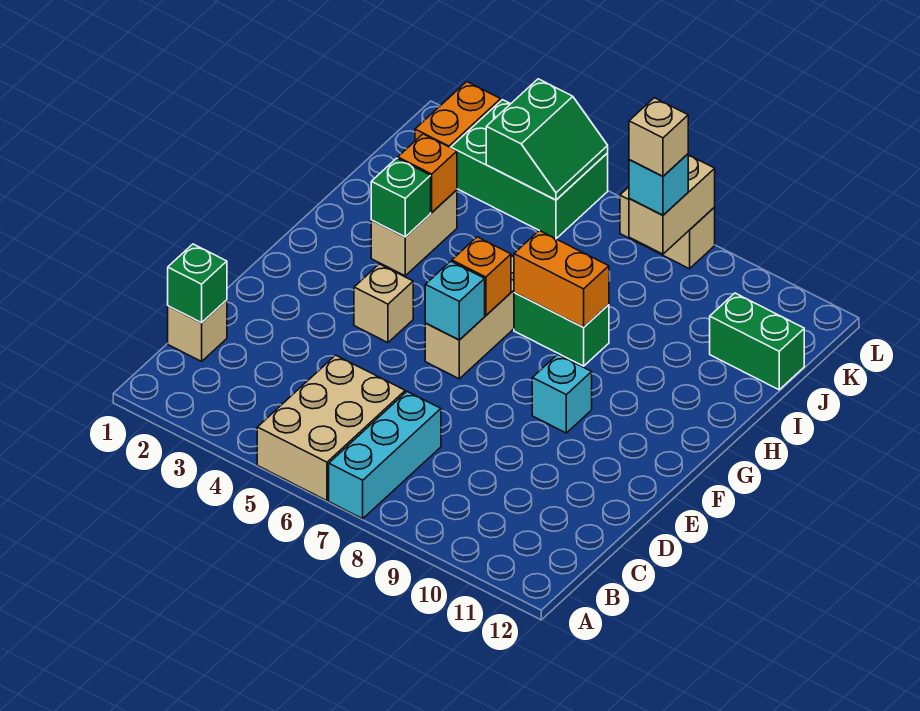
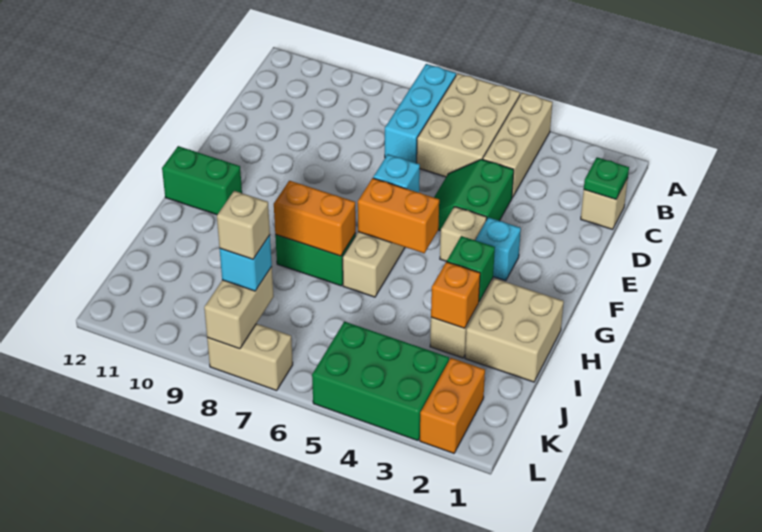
none -> tan brick A4:C4 level 1
green brick C1 level 2 -> green plate C1 level 2
cyan brick F9 level 1 -> cyan brick F3 level 1
orange brick G6 level 2 -> orange brick G5:G6 level 2
none -> tan brick H1:I2 level 1
green brick J11:J12 level 1 -> green brick G11:G12 level 1
green slope K4:L5 level 2 top 4 -> green slope D4:E5 level 1 top 4

